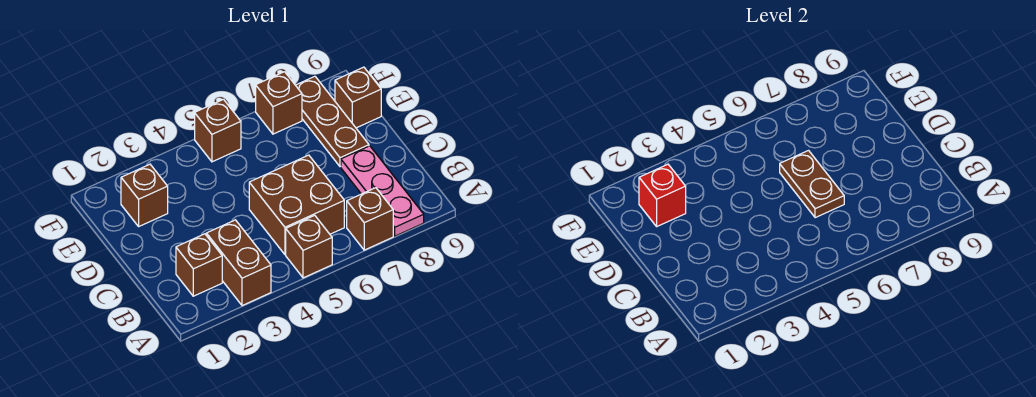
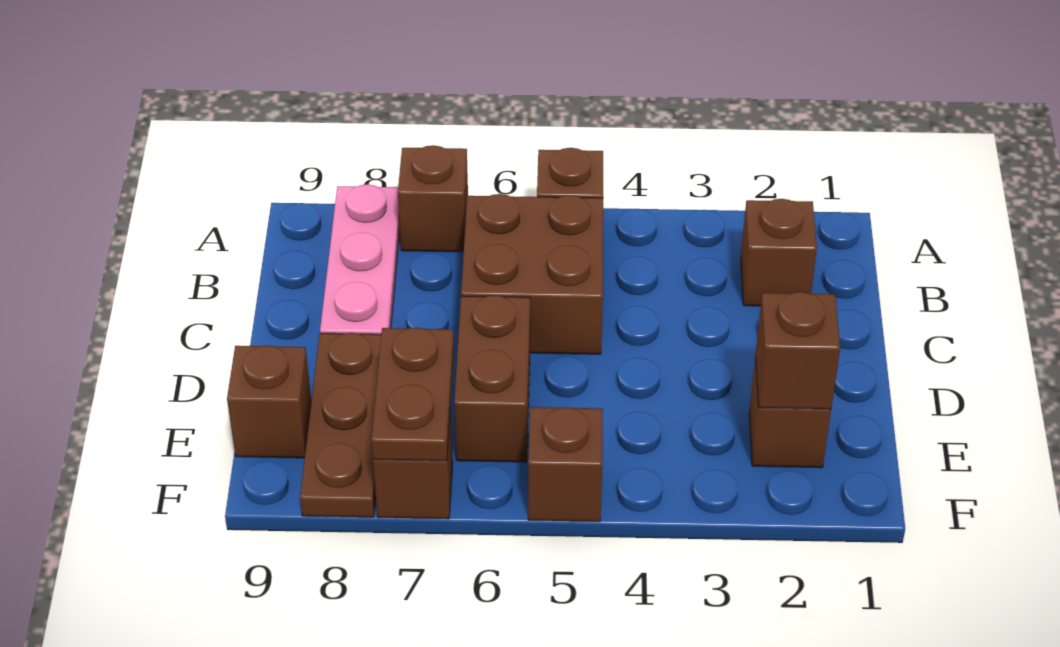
brown brick A3:B3 level 1 -> brown brick D6:E6 level 1
brown plate C6:D6 level 2 -> brown plate E7:F7 level 2
red brick E2 level 2 -> brown brick E2 level 2

